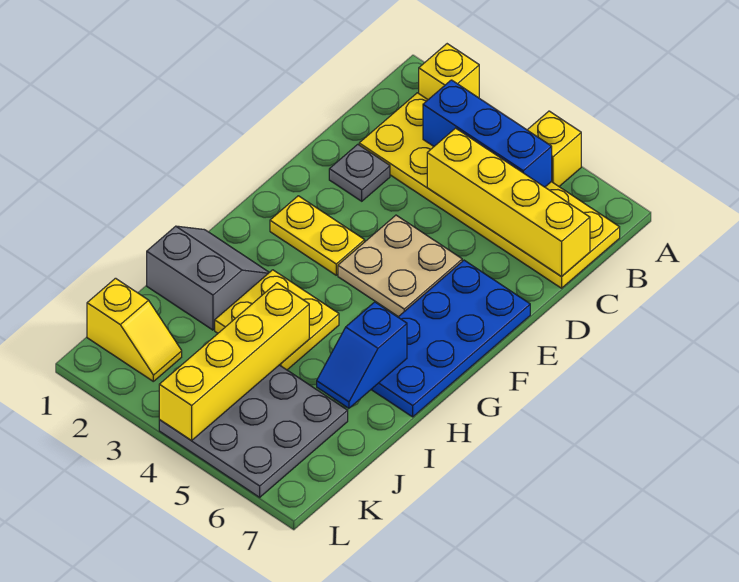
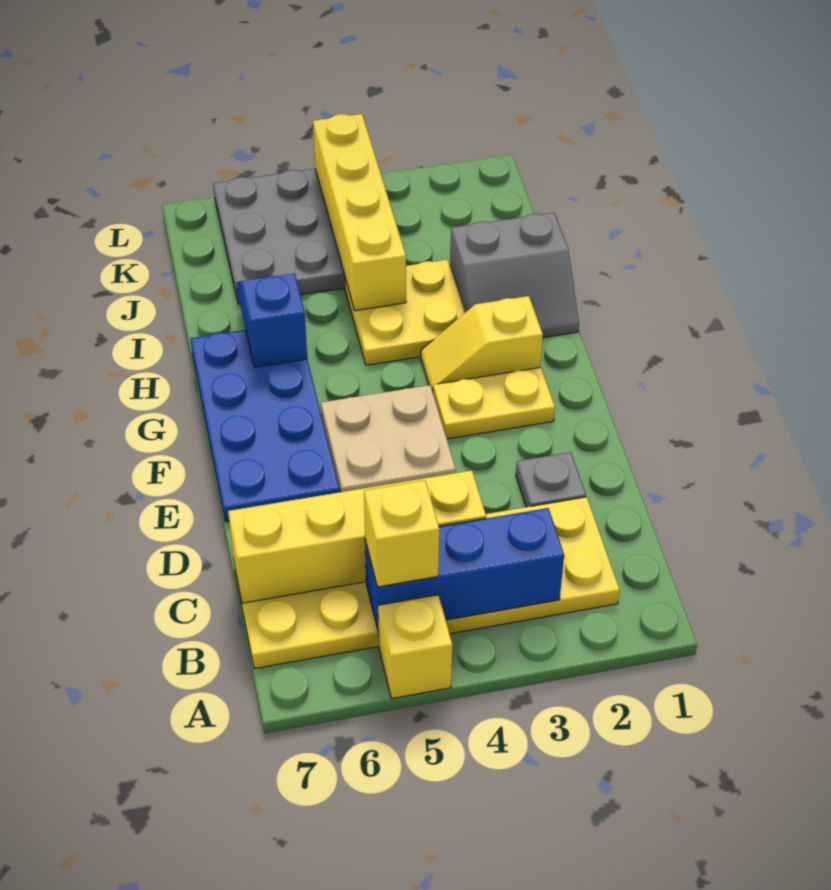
yellow brick A2 level 1 -> yellow brick B5 level 3
yellow slope K1:K2 level 1 top 1 -> yellow slope G2:G3 level 1 top 2

